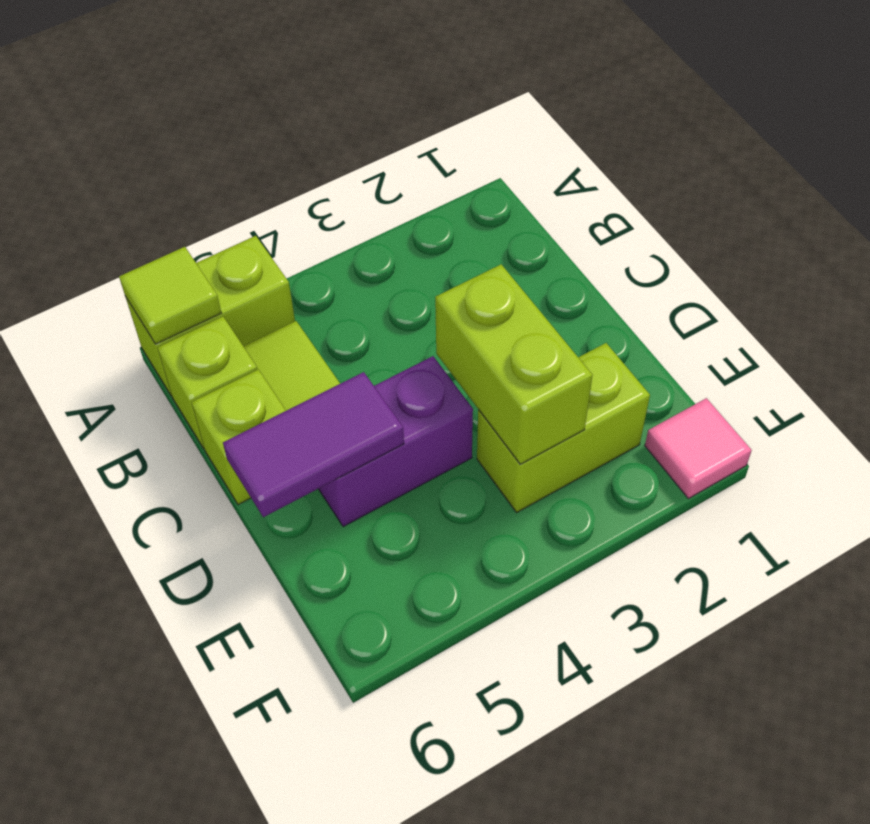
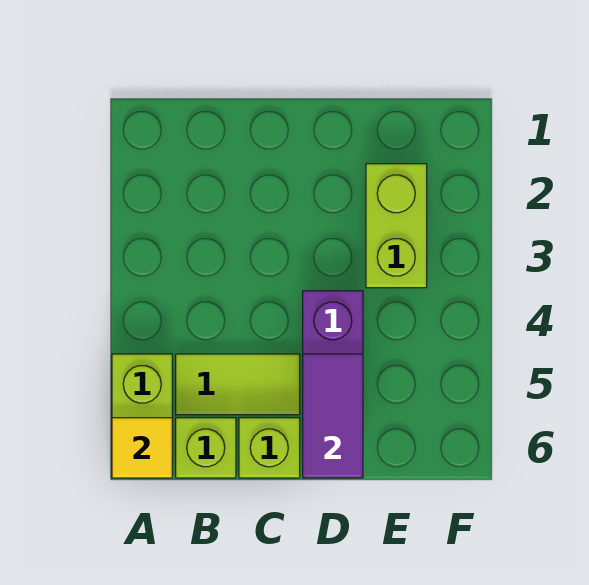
lime tile A6 level 2 -> yellow tile A6 level 2
lime brick D3:E3 level 2 -> none
pink tile F1 level 1 -> none

